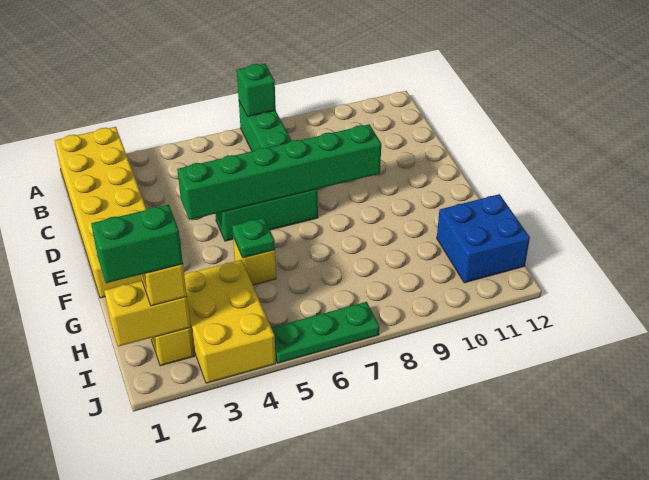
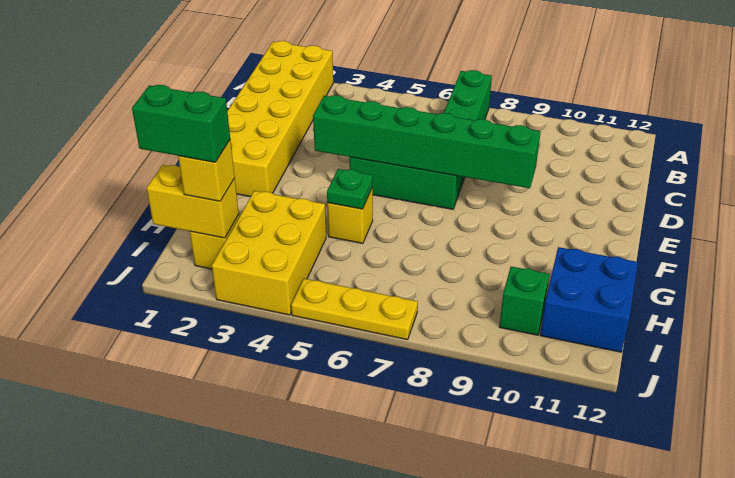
green brick A7 level 2 -> green brick I10 level 1
green plate J5:J7 level 1 -> yellow plate J5:J7 level 1

